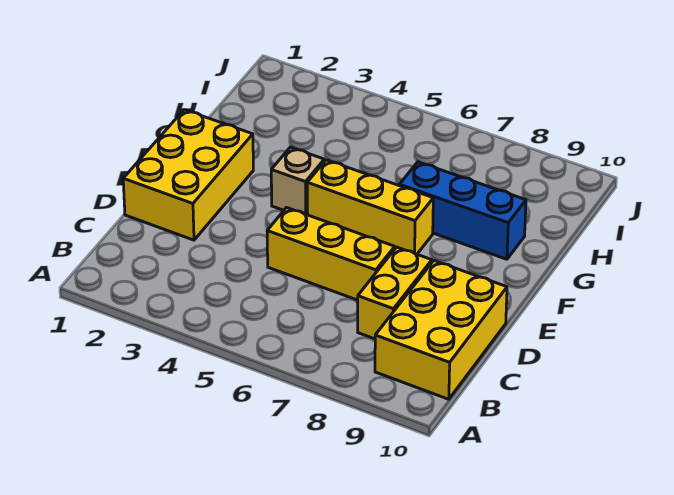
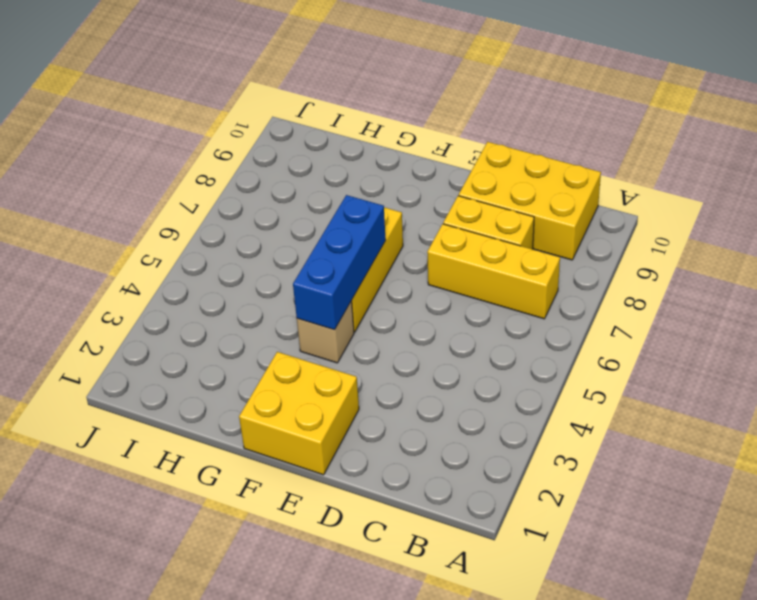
yellow brick D1:F2 level 1 -> yellow brick E1:F2 level 1
yellow brick D5:D7 level 1 -> yellow brick B7:D7 level 1
blue brick G7:G9 level 1 -> blue brick F4:F6 level 2

